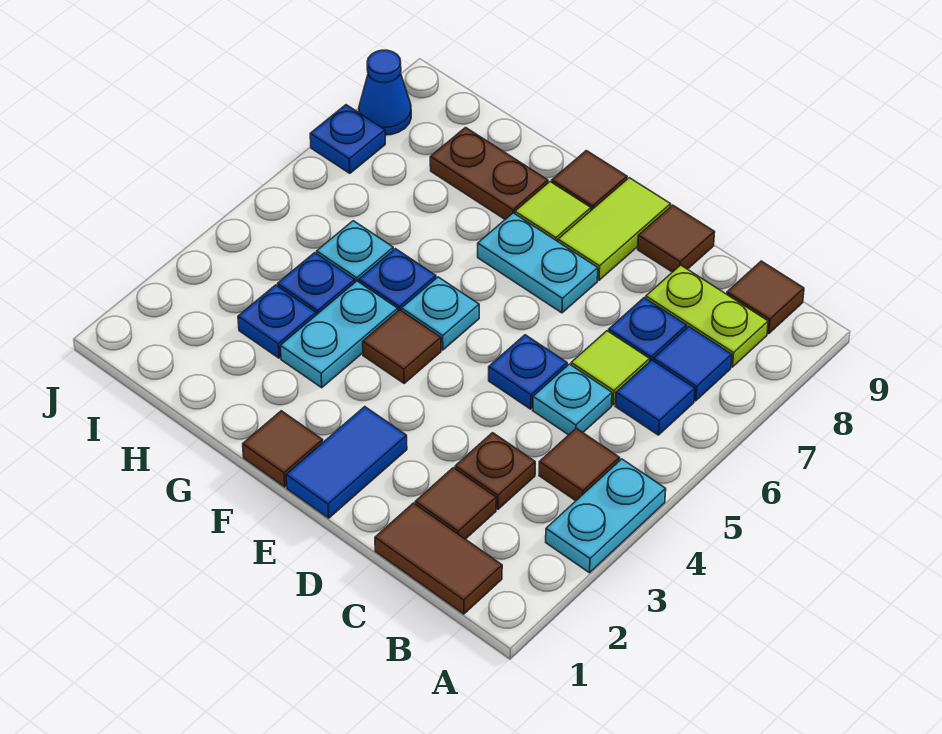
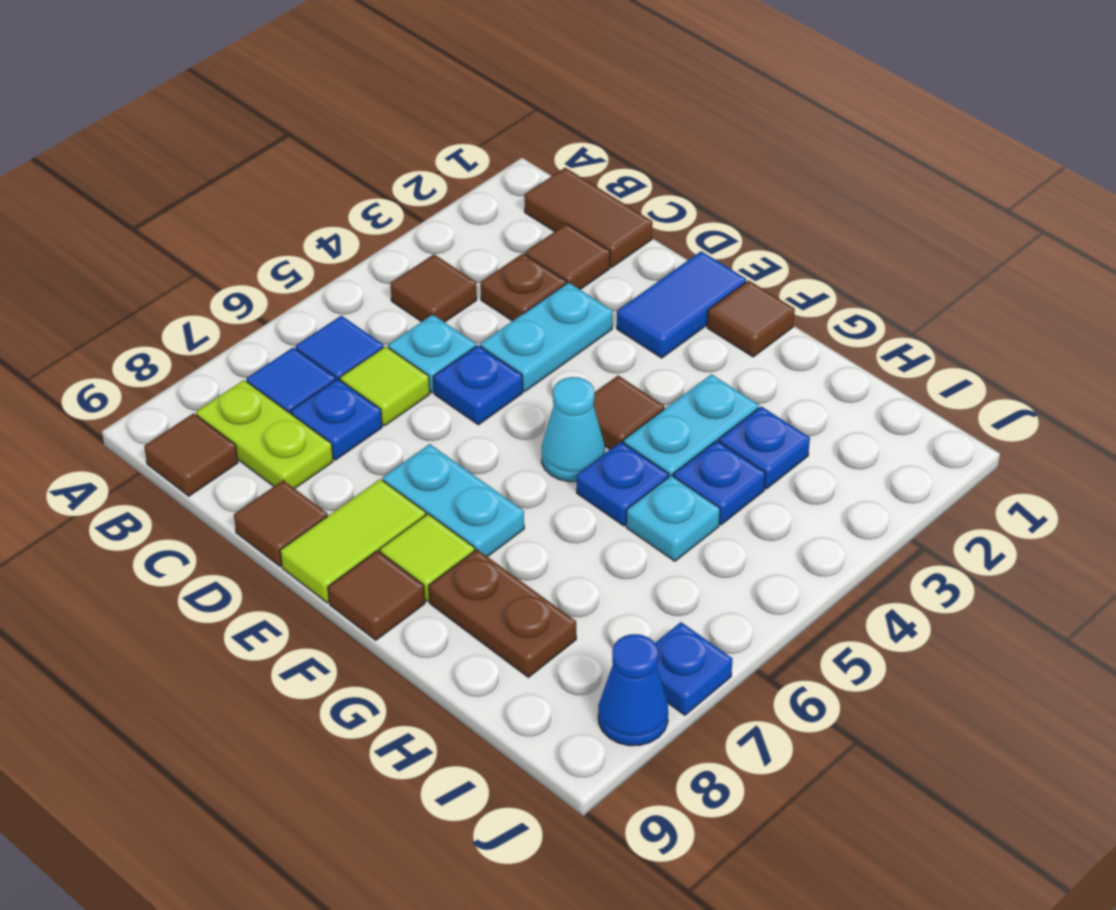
cyan plate A3:A4 level 1 -> cyan plate D3:D4 level 1
cyan plate F5 level 1 -> cyan cone F5 level 1

